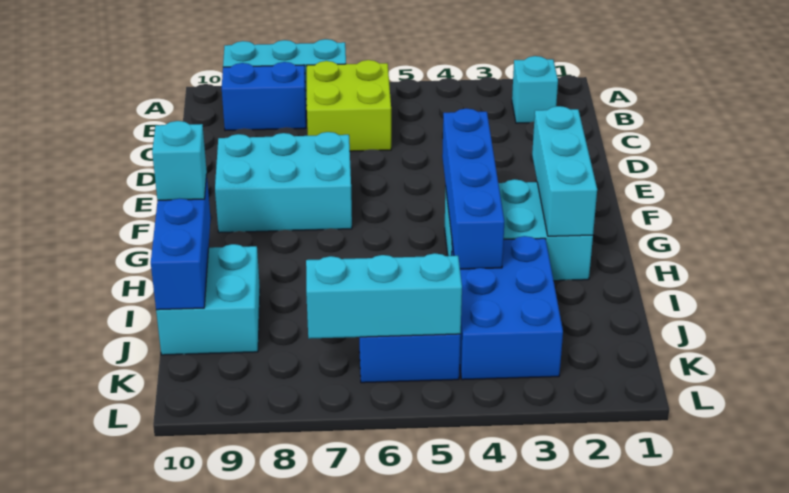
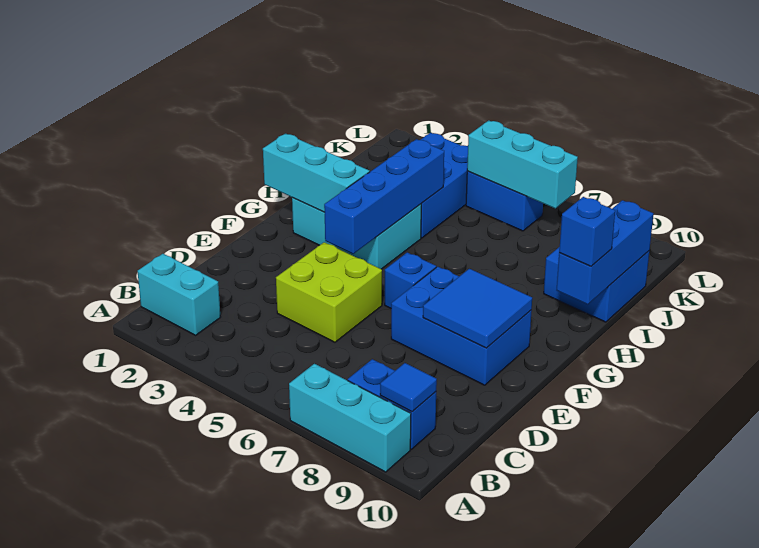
cyan brick B2 level 1 -> cyan brick B1:B2 level 1
lime brick B6:C7 level 1 -> lime brick D4:E5 level 1
none -> blue tile B9 level 2
cyan brick E7:F9 level 1 -> blue brick E7:F9 level 1
none -> blue tile E8:F9 level 2
cyan brick F2:H2 level 2 -> cyan brick G1:G3 level 2
none -> blue brick F6 level 1
cyan brick H10 level 3 -> blue brick H10 level 3
cyan brick I9:J10 level 1 -> blue brick I9:J10 level 1

